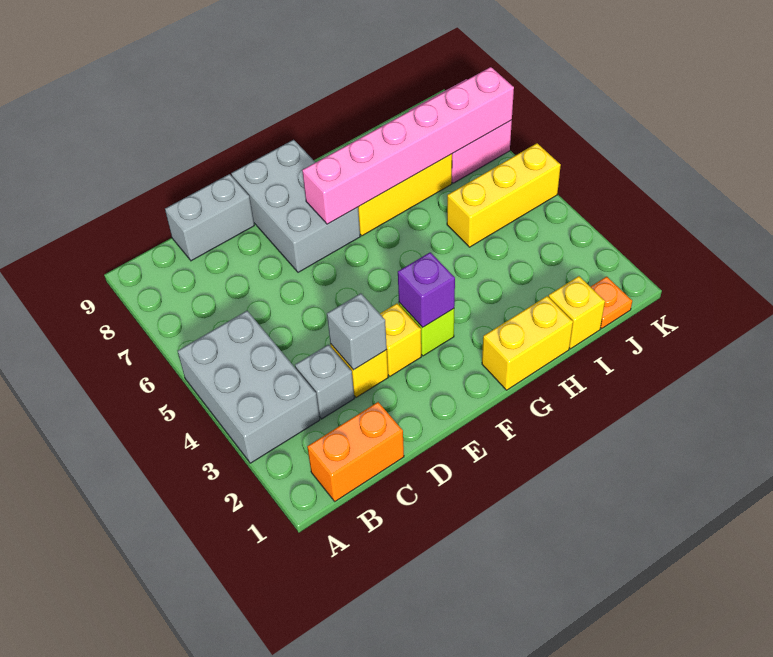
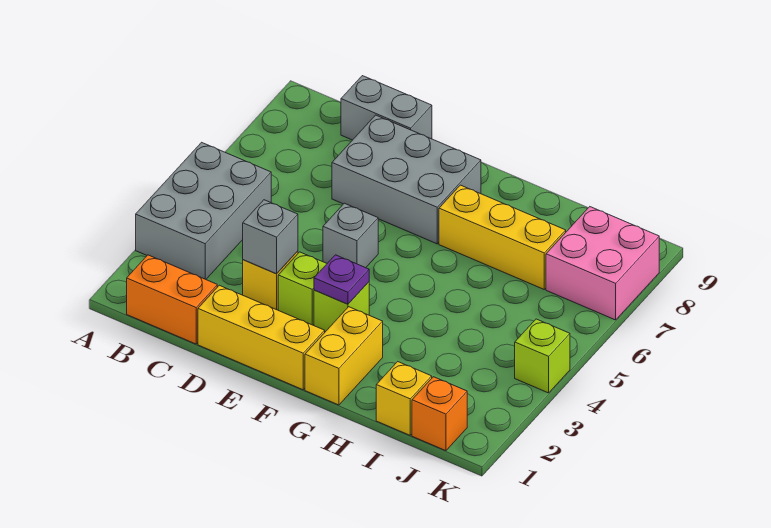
grey brick C3 level 1 -> grey brick E5 level 1
yellow brick E3 level 1 -> lime brick E3 level 1
grey brick E7:F9 level 1 -> grey brick D7:F8 level 1
purple brick F3 level 2 -> purple plate F3 level 2
pink brick F7:K7 level 2 -> none
yellow brick G1:H1 level 1 -> yellow brick G1:G2 level 1
yellow brick I5:K5 level 1 -> yellow brick D1:F1 level 1
orange plate J1 level 1 -> orange brick J1 level 1
none -> lime brick K4 level 1

